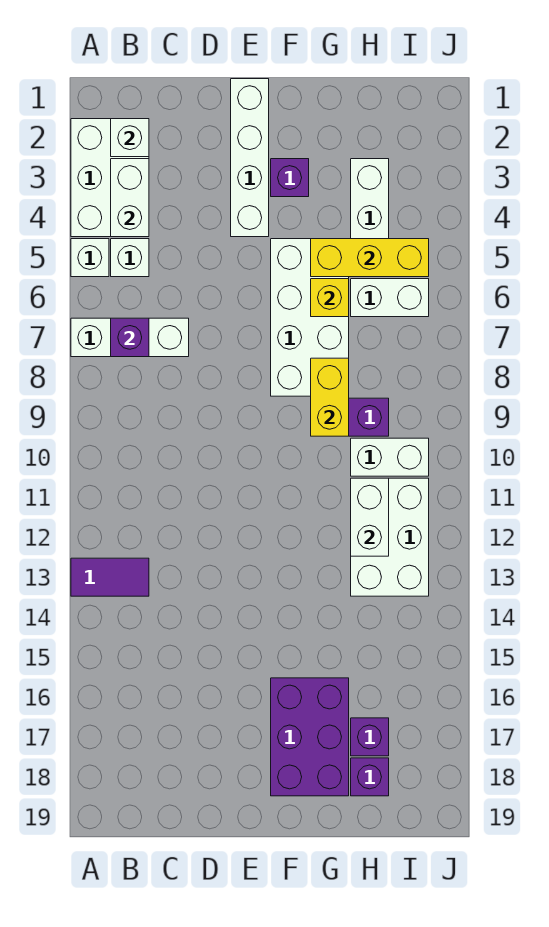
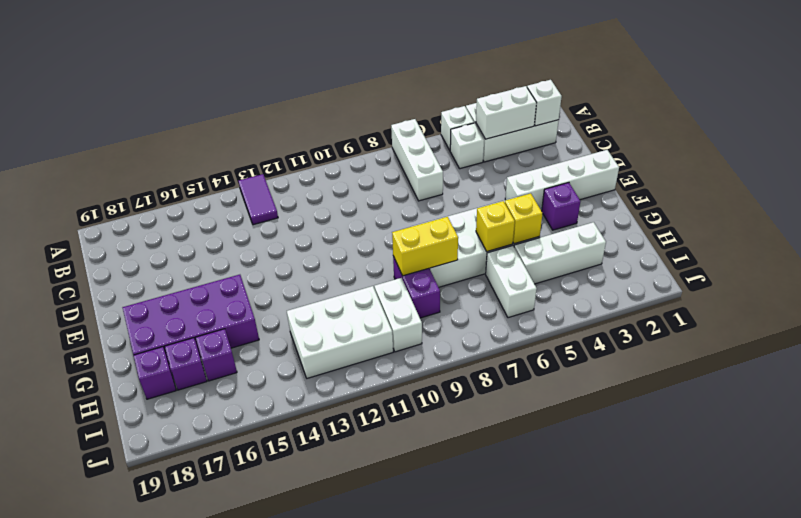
purple brick B7 level 2 -> purple brick H16 level 1
purple brick F16:G18 level 1 -> purple brick F15:G18 level 1
yellow brick G5:I5 level 2 -> yellow brick G5 level 2
white brick H11:H12 level 2 -> none

